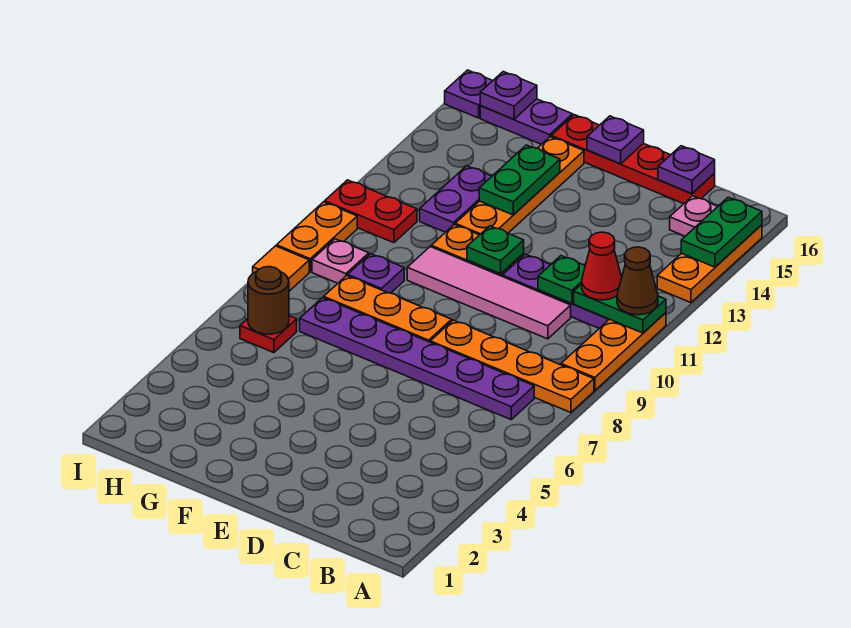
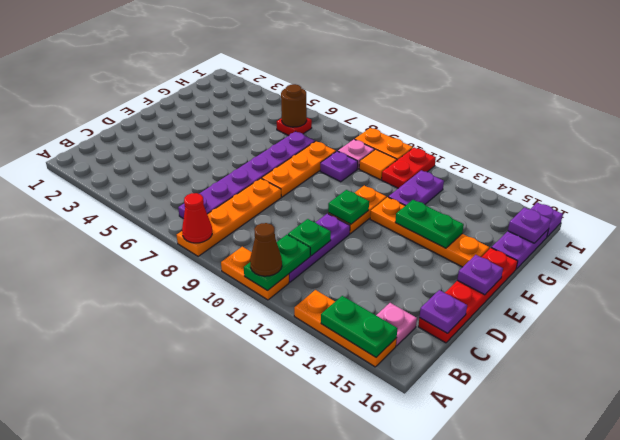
orange plate A9:A11 level 1 -> orange plate A10:A11 level 1
red cone B11 level 3 -> red cone A8 level 2
pink tile C10:F10 level 1 -> none
purple plate G12:G13 level 1 -> purple plate G12:H12 level 1
orange tile I8 level 1 -> orange tile H10 level 1

